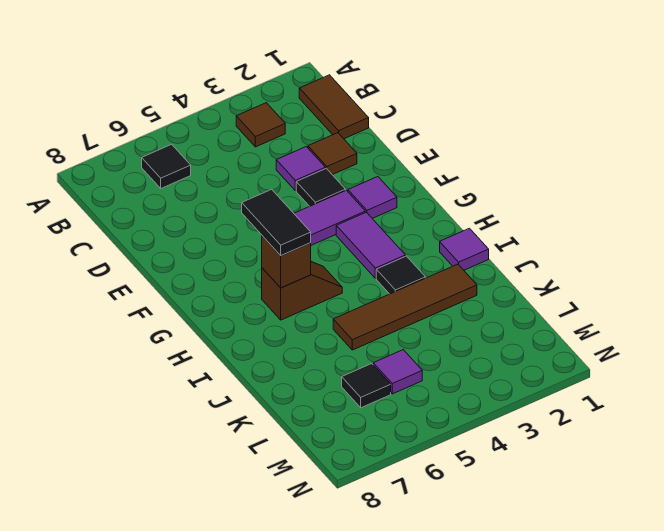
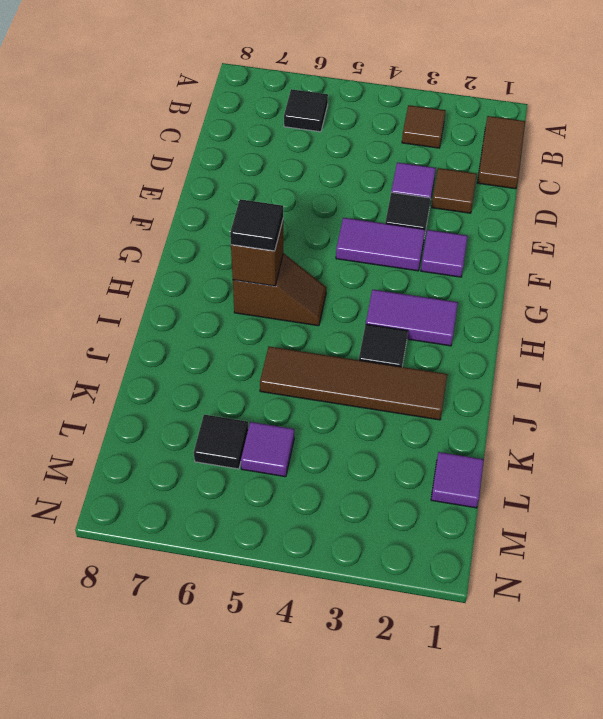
purple tile G3:H3 level 1 -> purple tile H2:H3 level 1
black tile G6:H6 level 3 -> black tile H6 level 3
purple tile I1 level 1 -> purple tile L1 level 1

